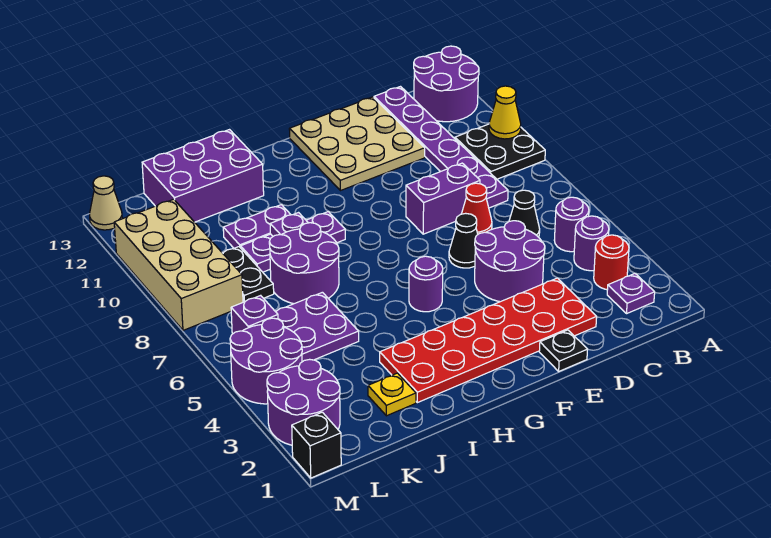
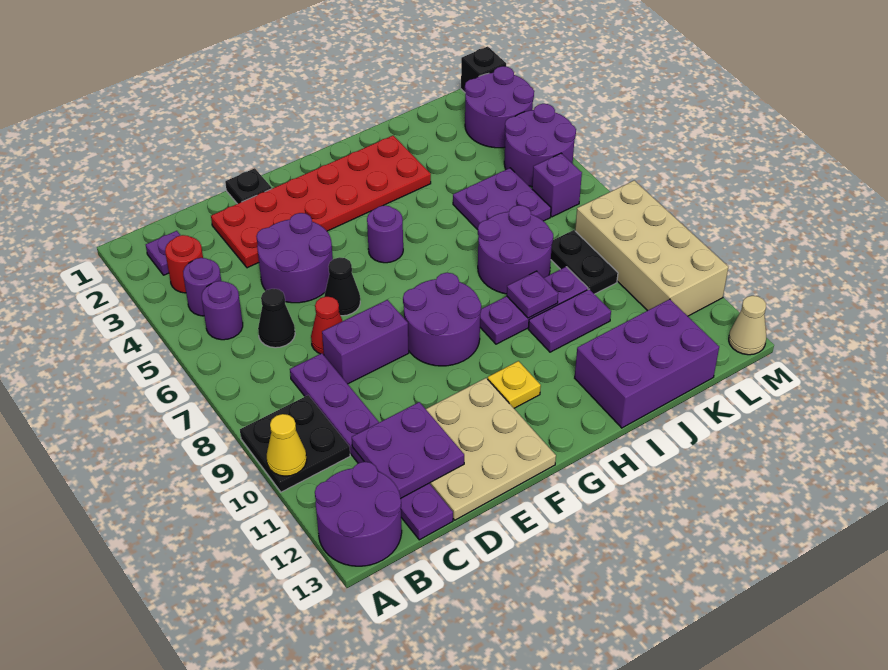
none -> purple plate C11:D12 level 2
none -> purple round brick F8:G9 level 1
yellow plate J2 level 1 -> yellow plate G11 level 1

